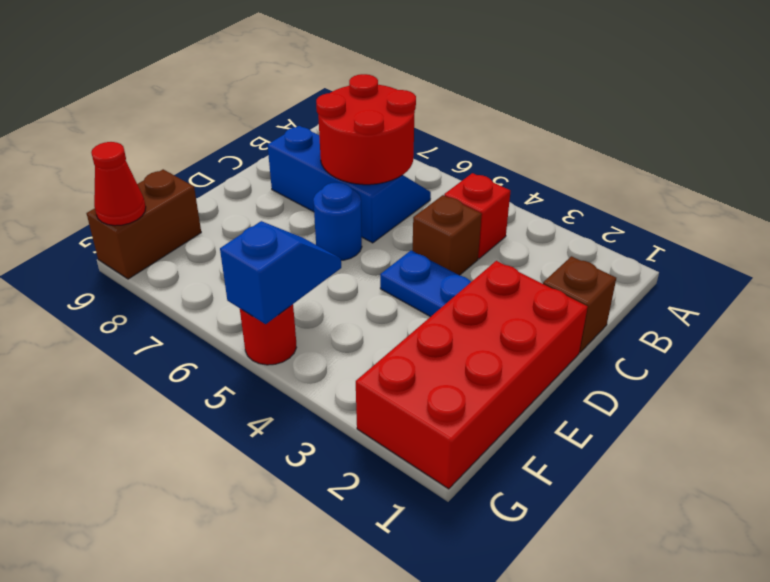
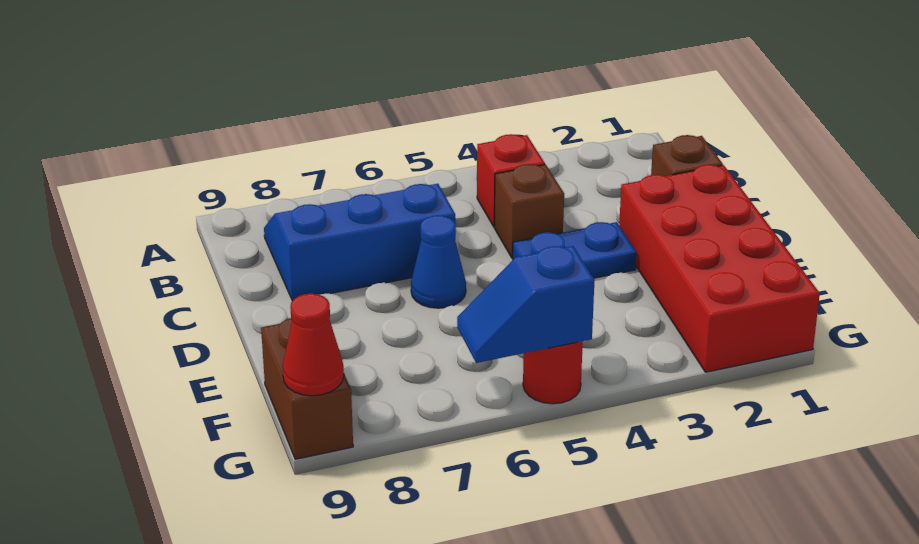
red round brick B6:C7 level 2 -> none
blue round brick D6 level 1 -> blue cone D6 level 1
blue slope F5:G5 level 2 top G -> blue slope G5:G6 level 2 top 5

